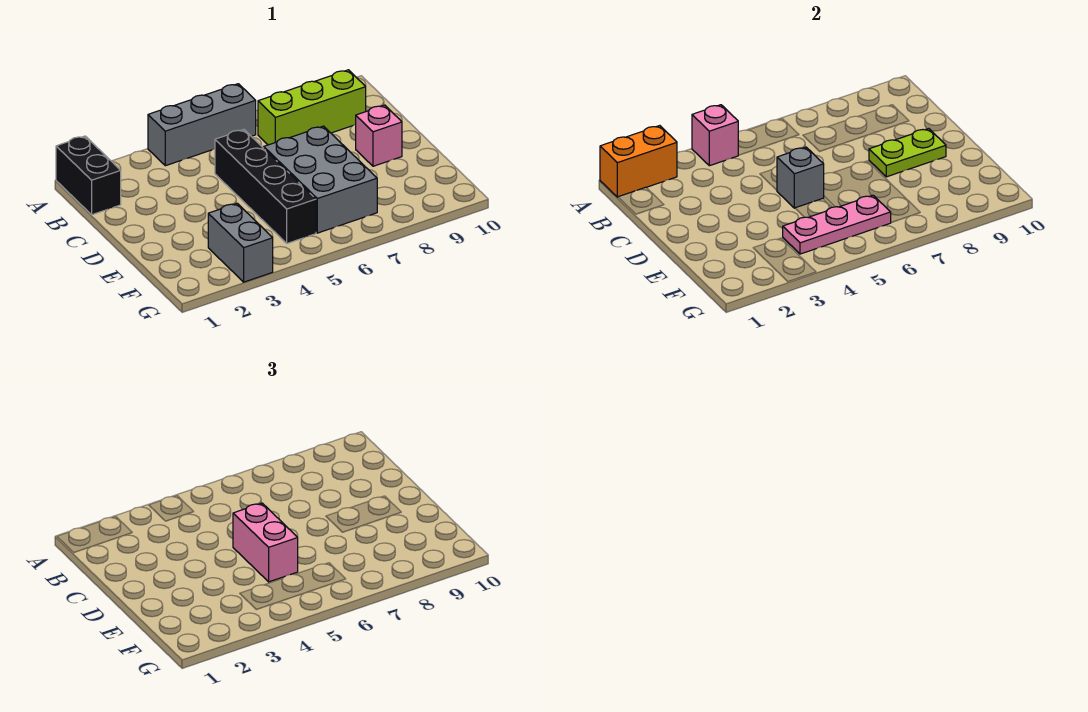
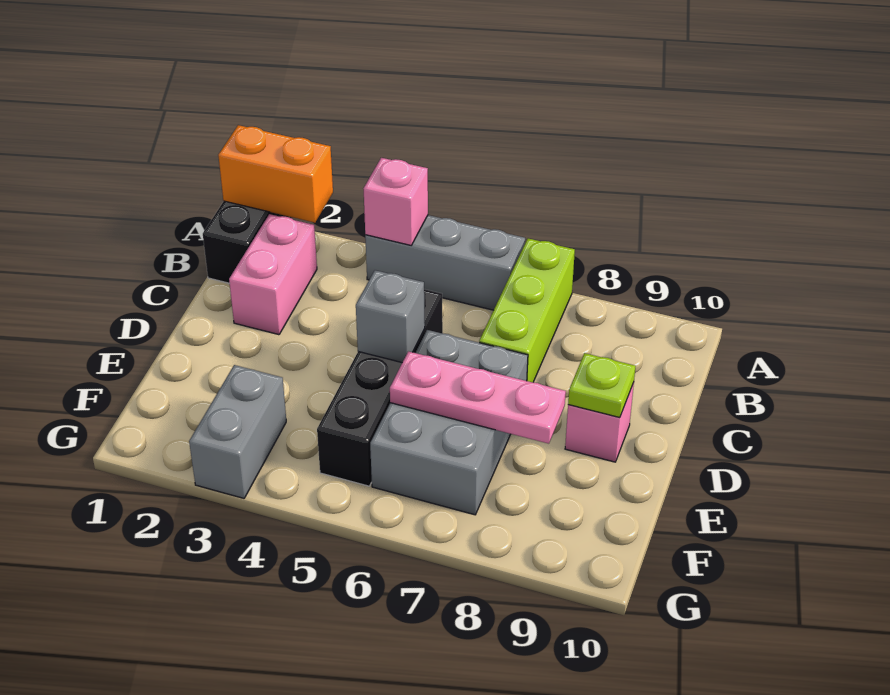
lime brick B7:B9 level 1 -> lime brick A7:C7 level 1
pink brick D5:E5 level 3 -> pink brick B2:C2 level 1
lime plate D8:D9 level 2 -> lime plate D9 level 2
pink plate F4:F6 level 2 -> pink plate E6:E8 level 2

